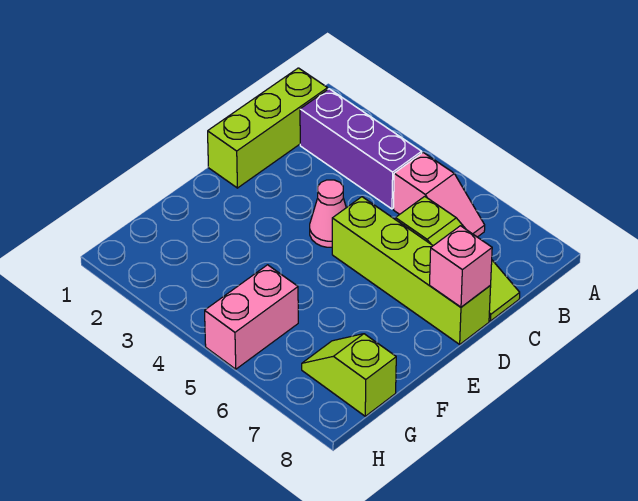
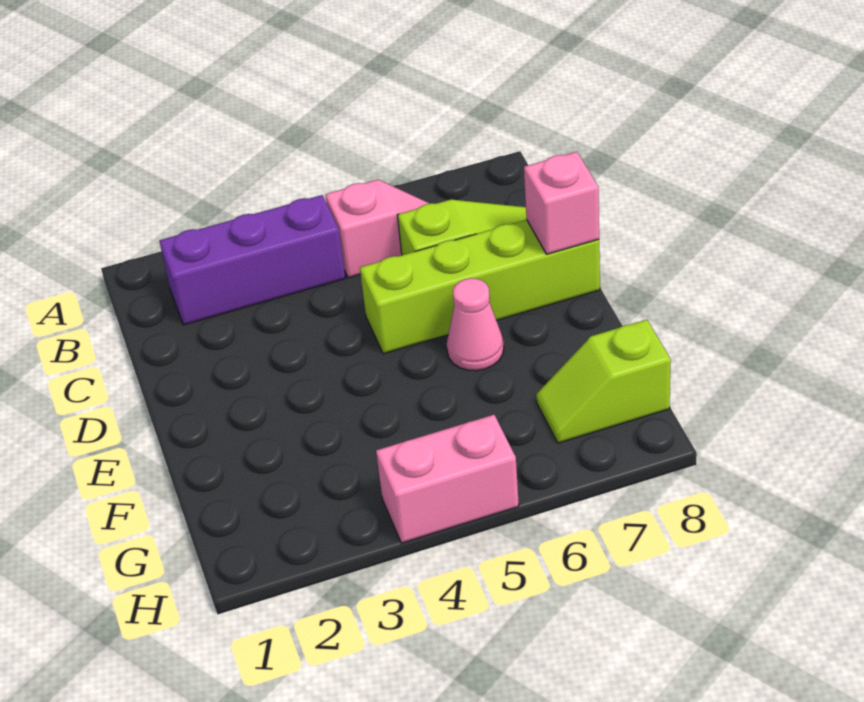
lime brick B1:D1 level 1 -> none
pink cone D4 level 1 -> pink cone E6 level 1
pink brick G5:H5 level 1 -> pink brick H4:H5 level 1

